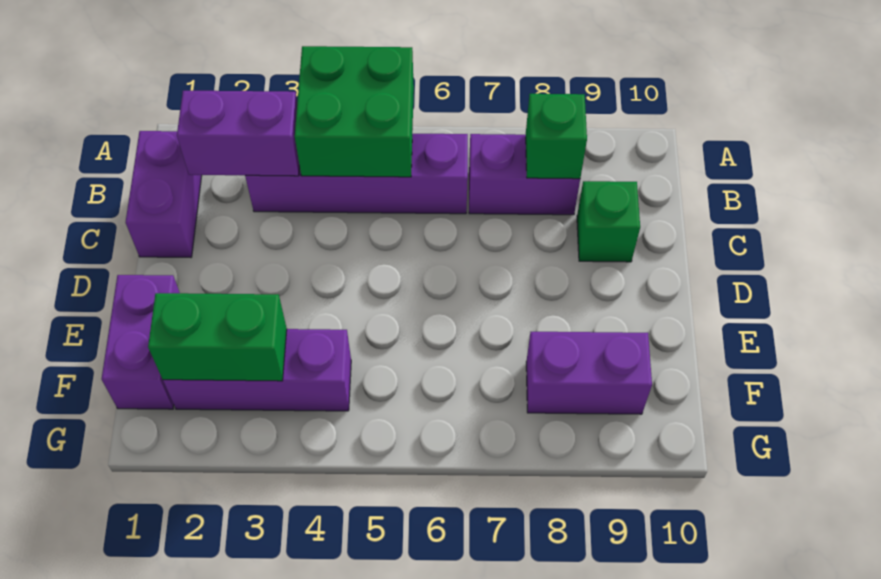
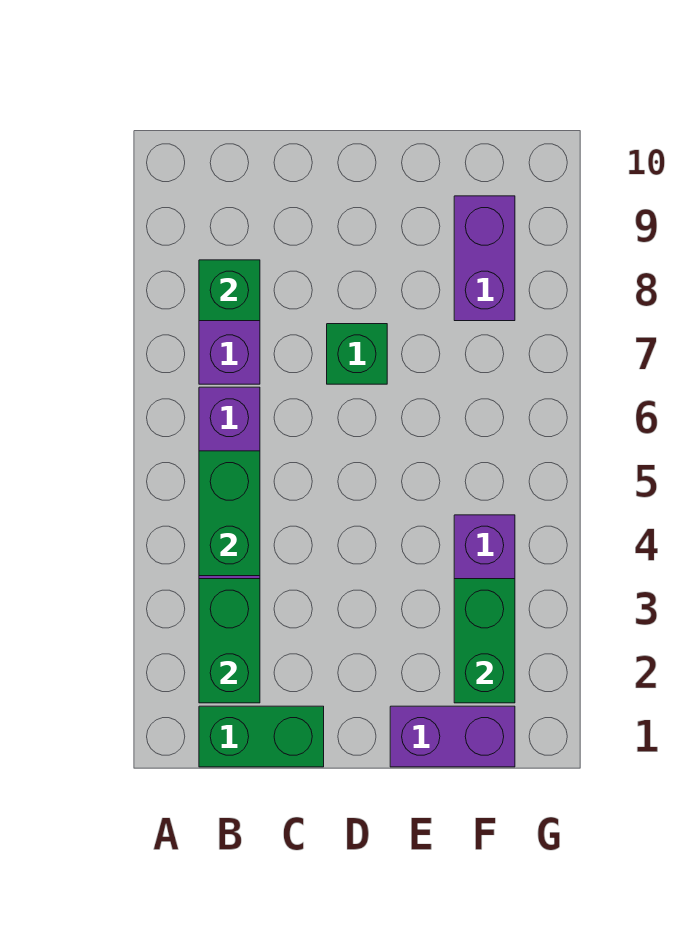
green brick A4:B5 level 2 -> green brick B4:B5 level 2
purple brick B1:C1 level 1 -> green brick B1:C1 level 1
purple brick B2:B3 level 2 -> green brick B2:B3 level 2
green brick C9 level 1 -> green brick D7 level 1

